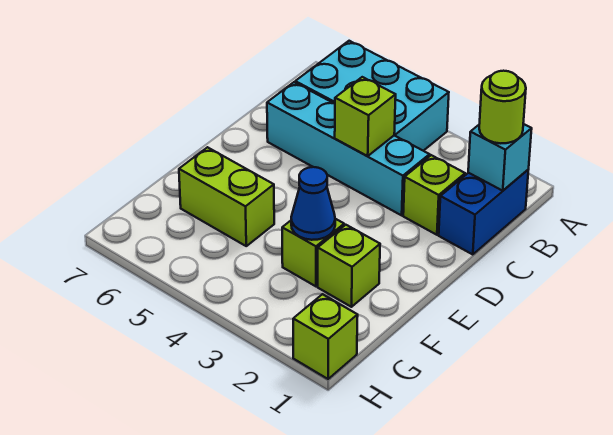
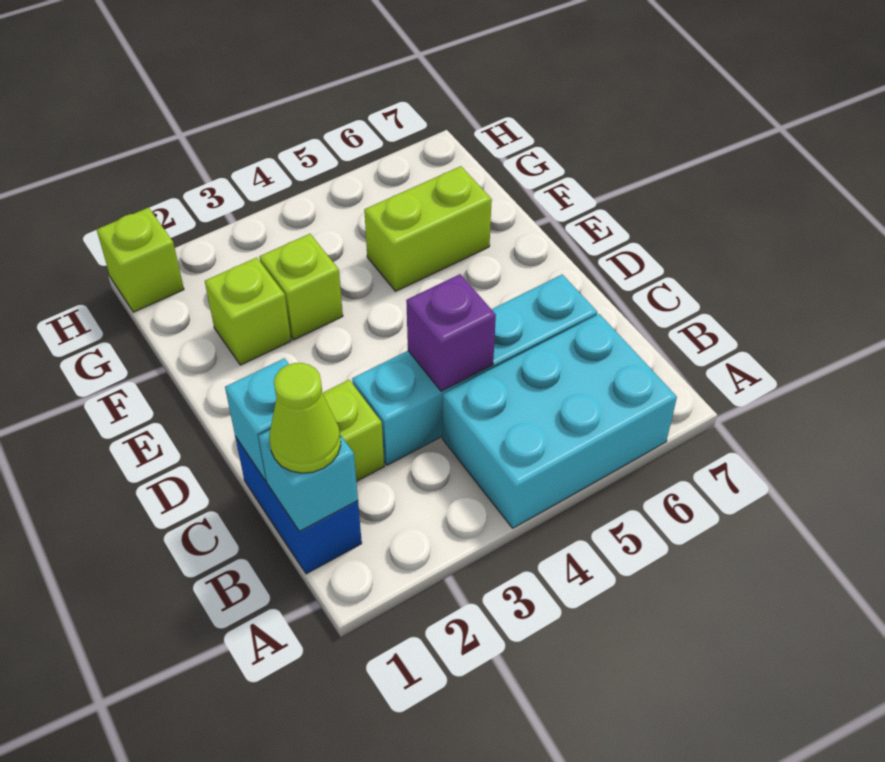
lime round brick B1 level 3 -> lime cone B1 level 3
none -> cyan brick C1 level 2
lime brick C4 level 2 -> purple brick C4 level 2
blue cone F3 level 2 -> none

